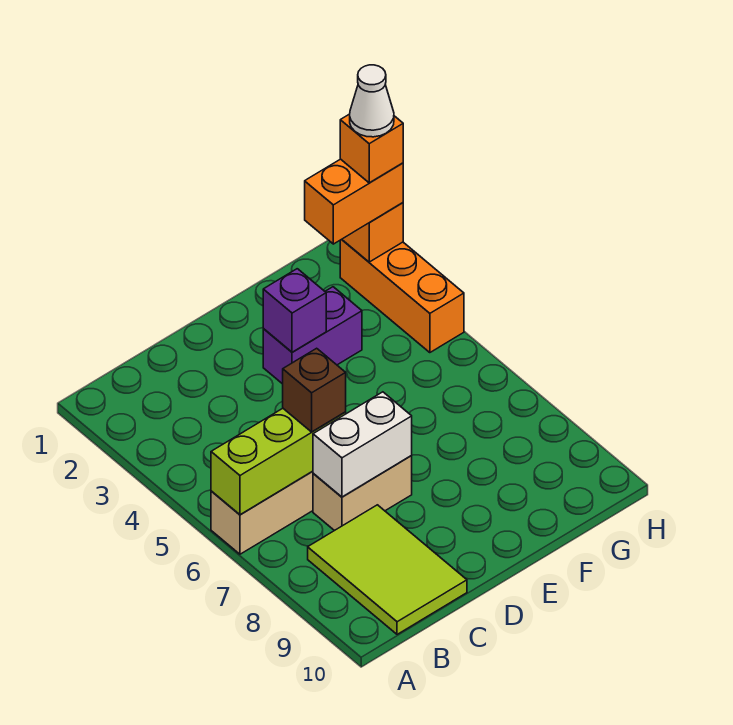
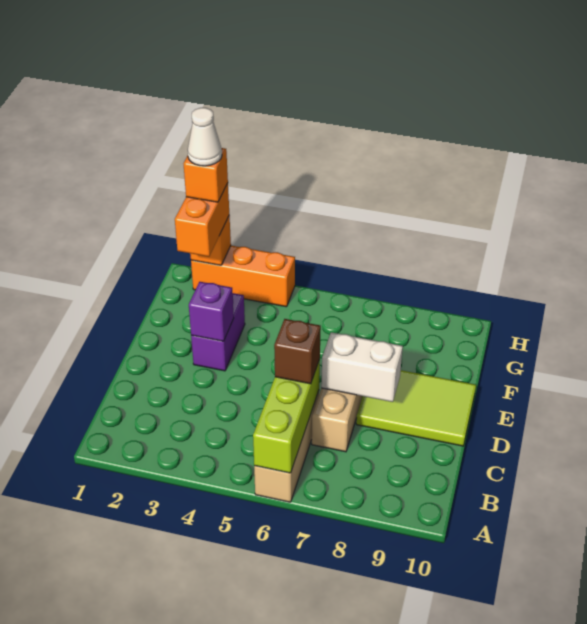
lime tile B8:C10 level 1 -> lime tile D8:E10 level 1
white brick C7:D7 level 2 -> white brick D7:D8 level 2

